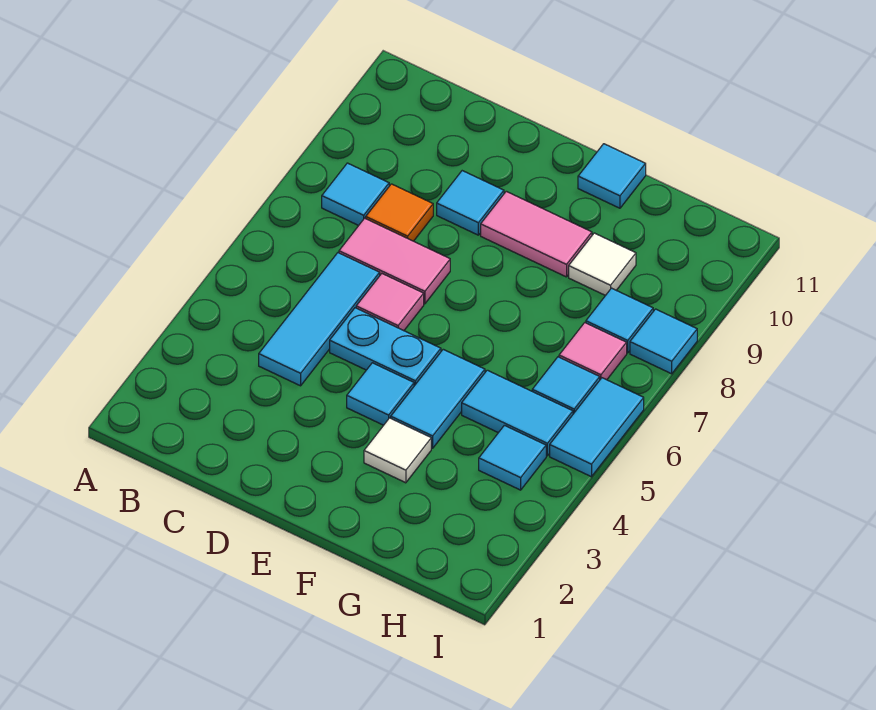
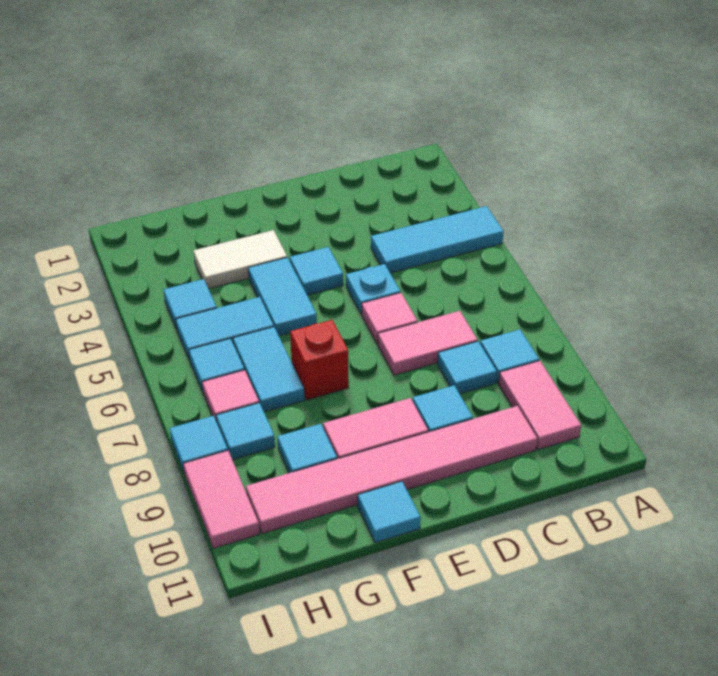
none -> pink tile B9:B10 level 1
cyan tile C4:C6 level 1 -> cyan tile A4:C4 level 1
orange tile C8 level 1 -> cyan tile C8 level 1
none -> pink tile C10:H10 level 1
cyan plate D5:E5 level 1 -> cyan plate D5 level 1
white tile F3 level 1 -> white tile F3:G3 level 1
none -> red brick F7 level 1
white tile G9 level 1 -> cyan tile G9 level 1
cyan tile I5:I6 level 1 -> cyan tile G6:G7 level 1
none -> pink tile I9:I10 level 1

